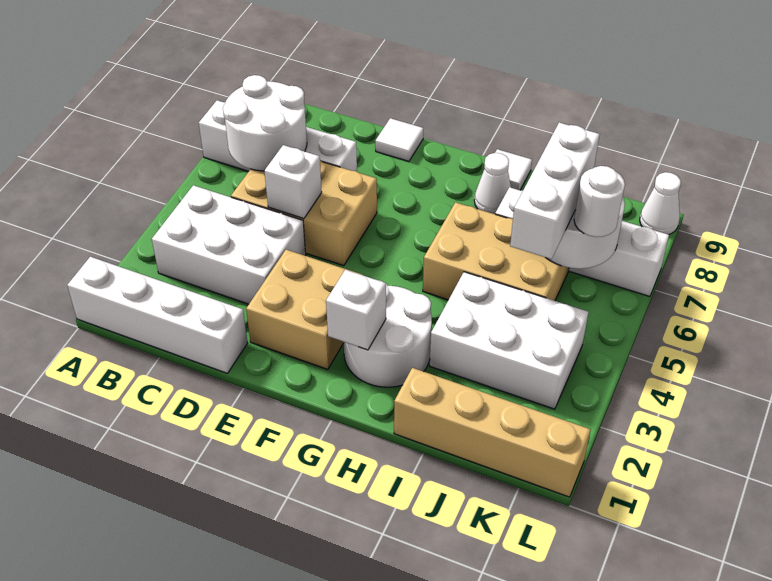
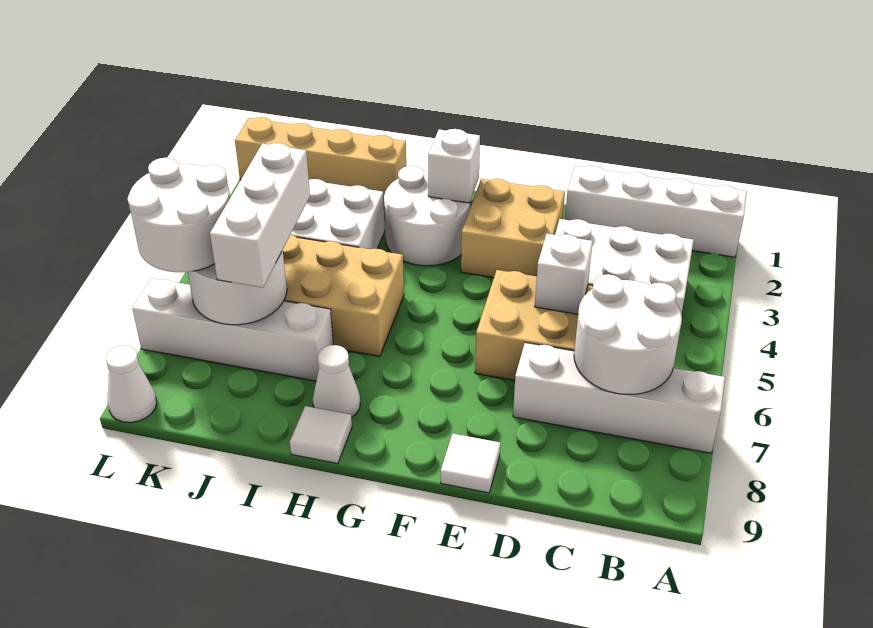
white round brick K6 level 3 -> white round brick K6:L7 level 3

